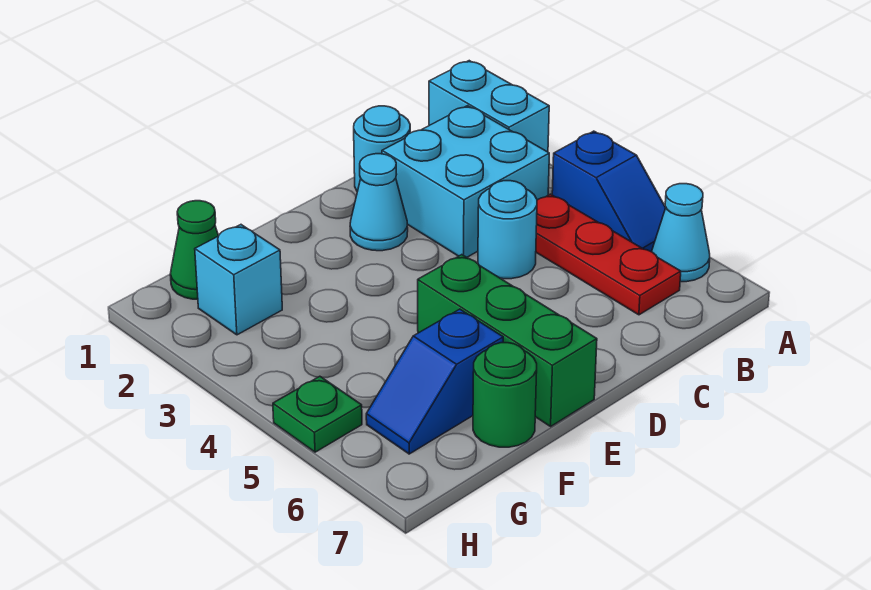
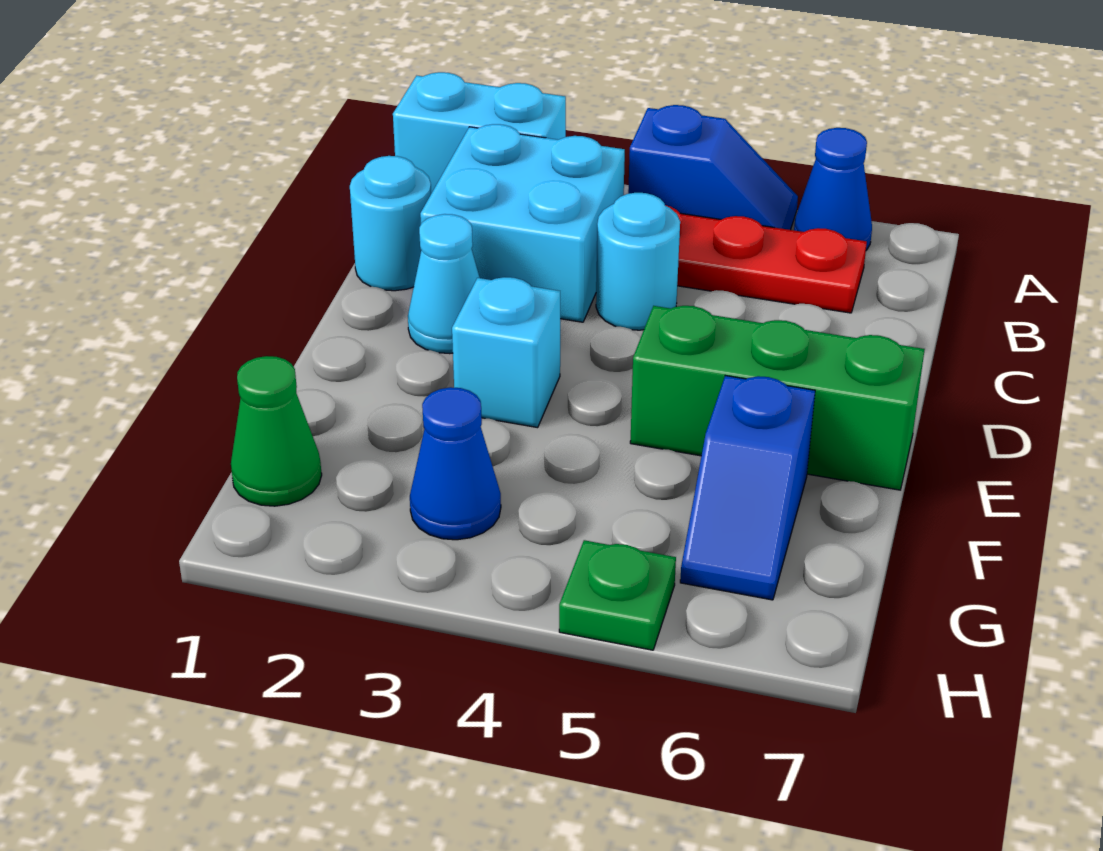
cyan cone A6 level 1 -> blue cone A6 level 1
green round brick F7 level 1 -> none
cyan brick G2 level 1 -> cyan brick E3 level 1
none -> blue cone G3 level 1

